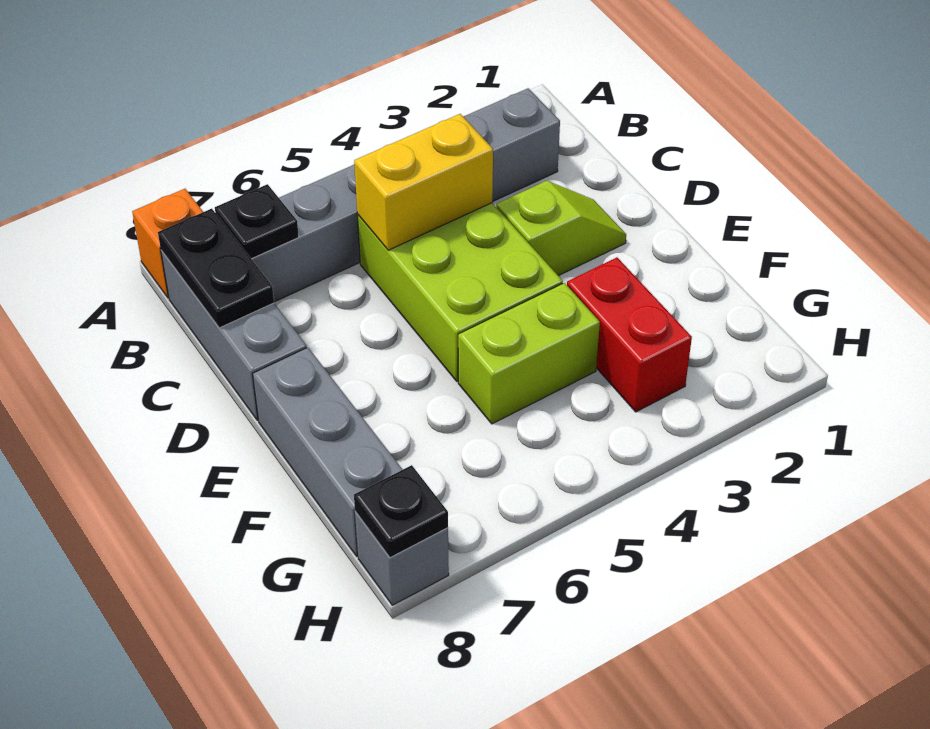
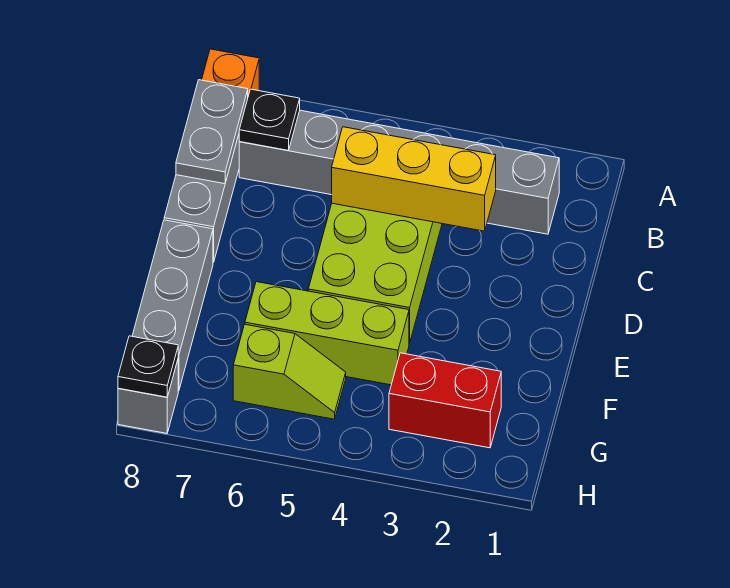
black plate B8:C8 level 2 -> grey plate B8:C8 level 2
yellow brick C4:C5 level 2 -> yellow brick C3:C5 level 2
lime slope D2:D3 level 1 top 3 -> lime slope G5:G6 level 1 top 6
red brick F3:G3 level 1 -> red brick G2:G3 level 1
lime brick F4:F5 level 1 -> lime brick F4:F6 level 1

